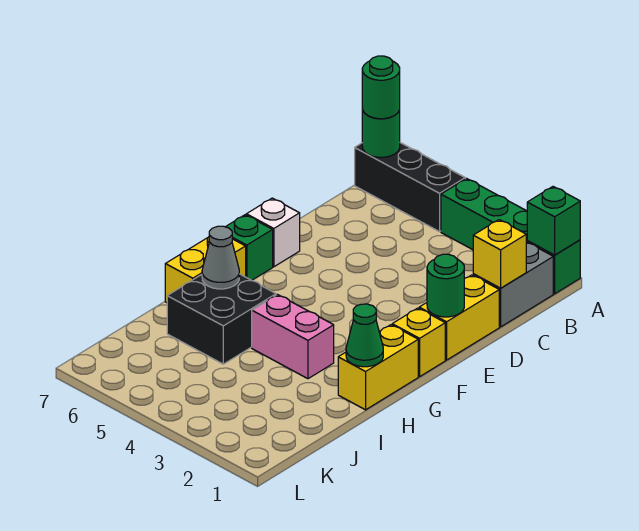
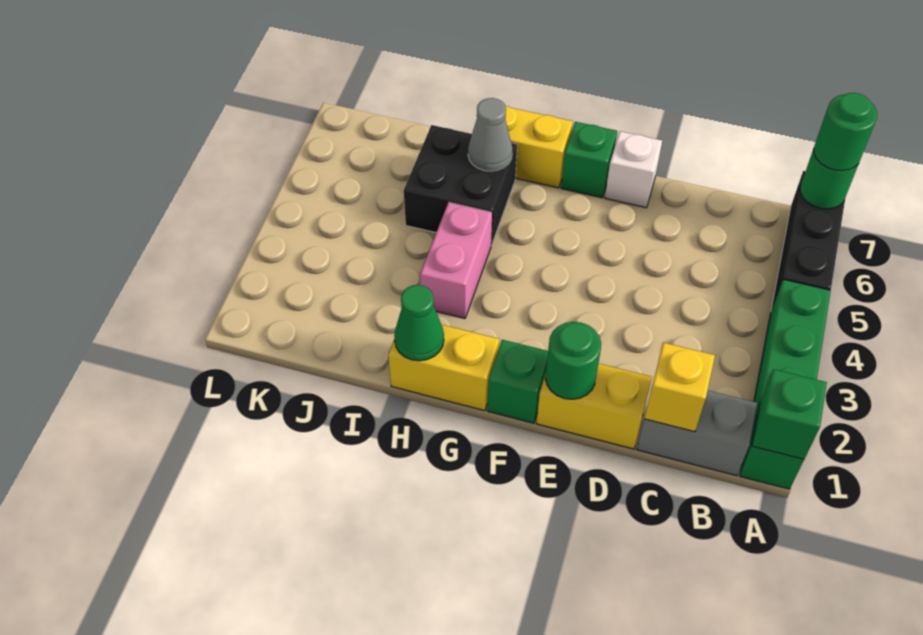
yellow brick F1 level 1 -> green brick F1 level 1

